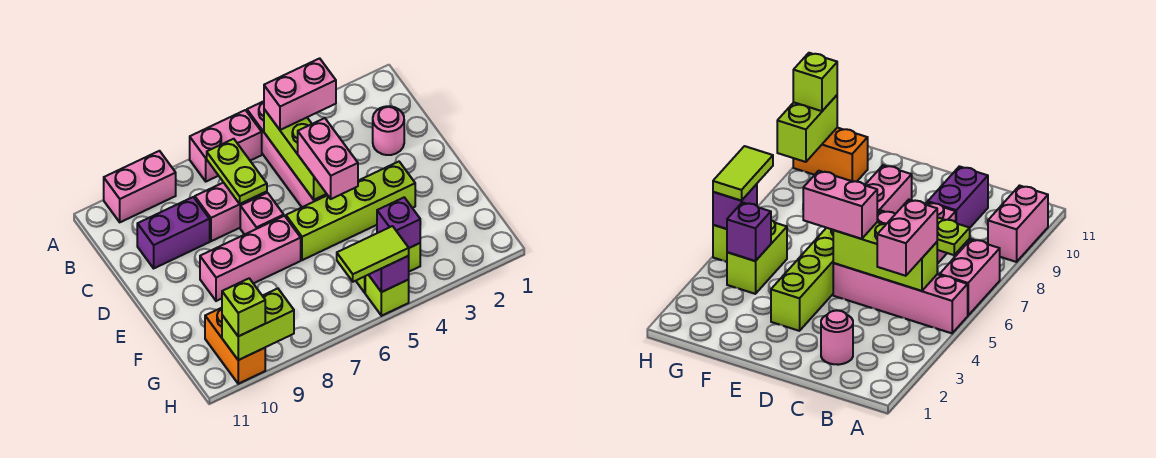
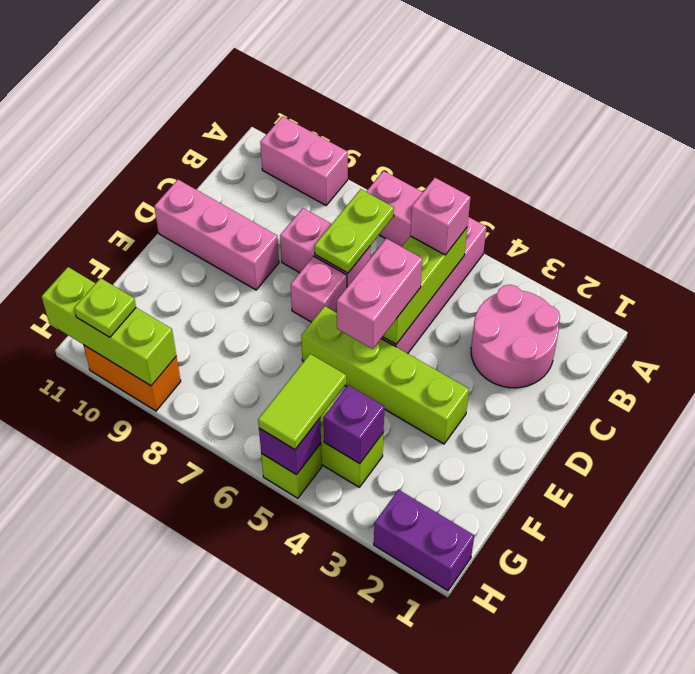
pink brick B4:B5 level 3 -> pink brick B5 level 3
pink round brick C2 level 1 -> pink round brick B2:C3 level 1
purple brick C9:C10 level 1 -> purple brick H1:H2 level 1
pink brick E7:E9 level 1 -> pink brick D9:D11 level 1
orange brick G10:H10 level 1 -> orange brick H9:H10 level 1
lime tile H5:H6 level 3 -> lime tile G5:H5 level 3
lime brick H9:H10 level 2 -> lime brick H9:H11 level 2
lime brick H10 level 3 -> lime plate H10 level 3

